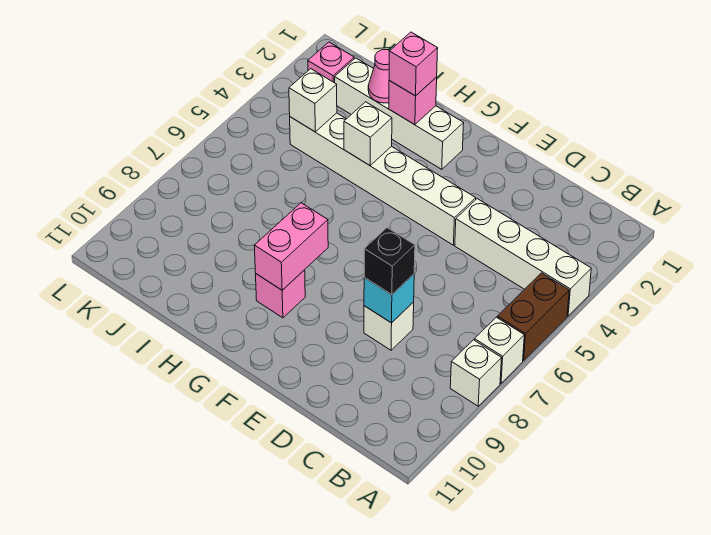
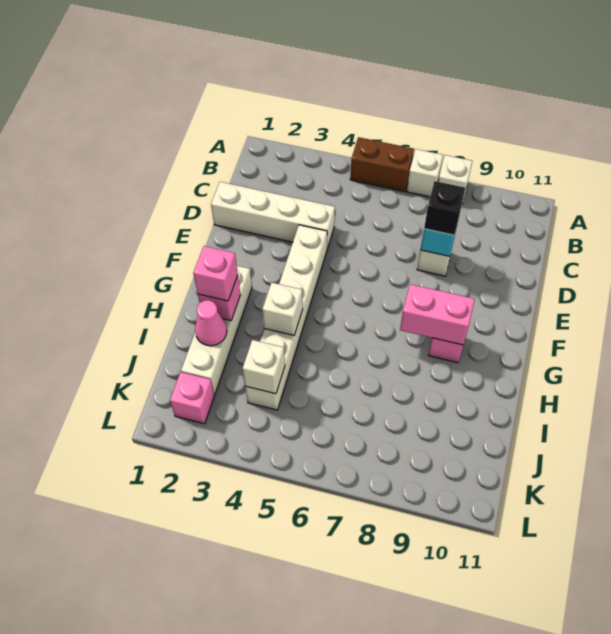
white brick A4:D4 level 1 -> white brick D1:D4 level 1

